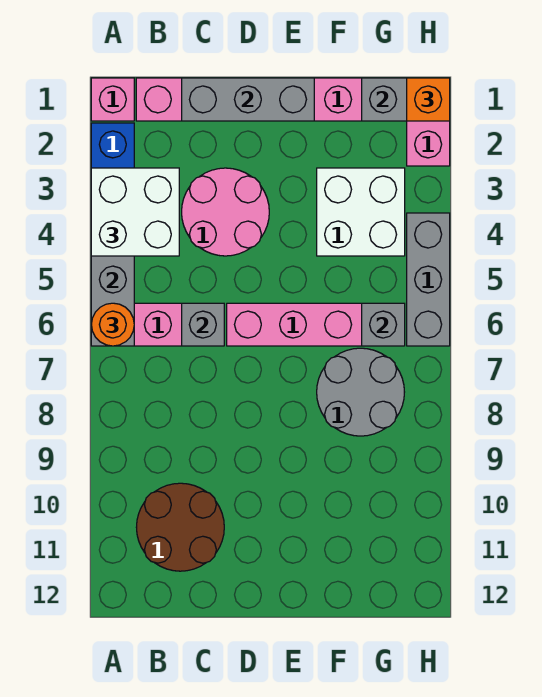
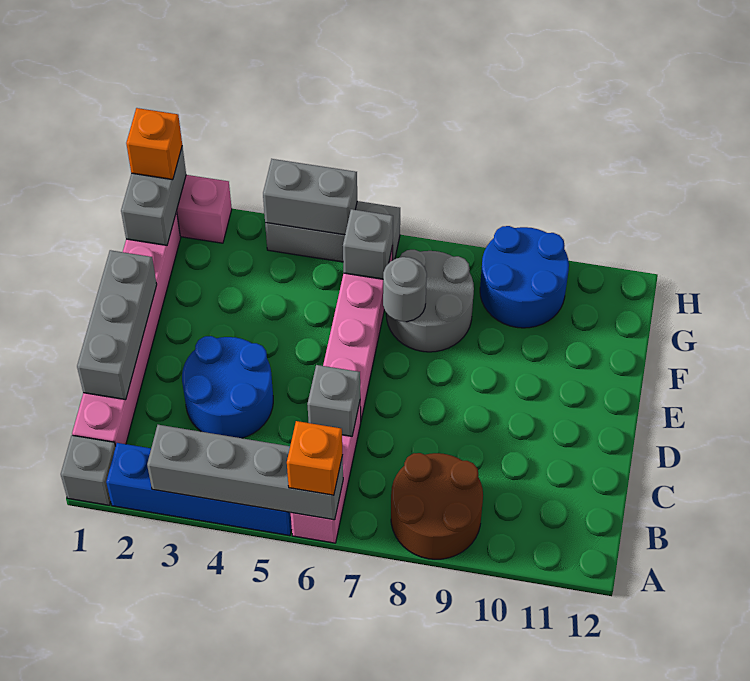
pink brick A1 level 1 -> grey brick A1 level 1
white brick A3:B4 level 3 -> none
orange round brick A6 level 3 -> orange brick A6 level 3
brown round brick B10:C11 level 1 -> brown round brick A8:B9 level 1
pink round brick C3:D4 level 1 -> blue round brick C3:D4 level 1
white brick F3:G4 level 1 -> none
none -> grey round brick F7 level 2
none -> blue round brick G9:H10 level 1
none -> grey brick H4:H5 level 2

